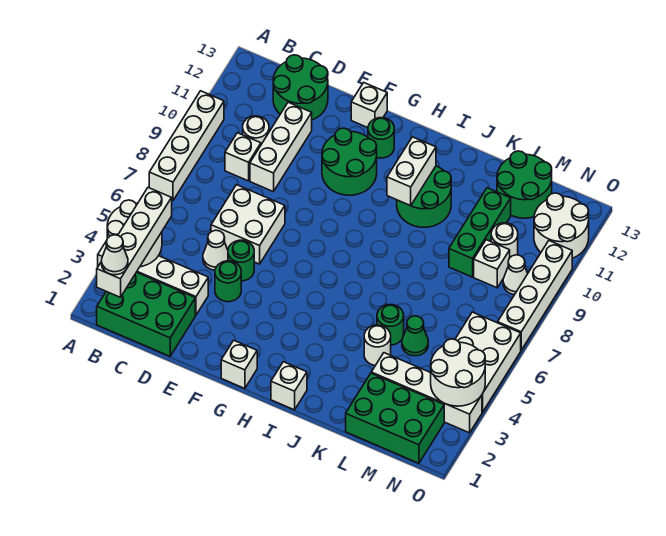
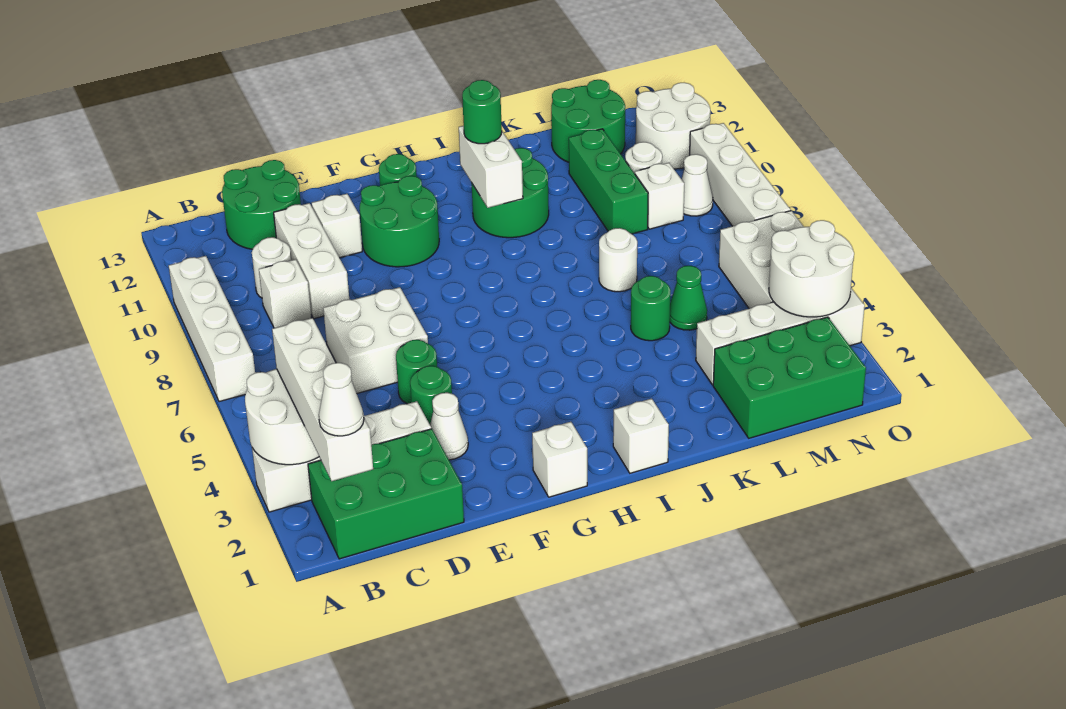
white cone D5 level 1 -> white cone E3 level 1
white brick F13 level 1 -> white brick E11 level 1
none -> green round brick I11 level 3
white round brick K4 level 1 -> white round brick K7 level 1

